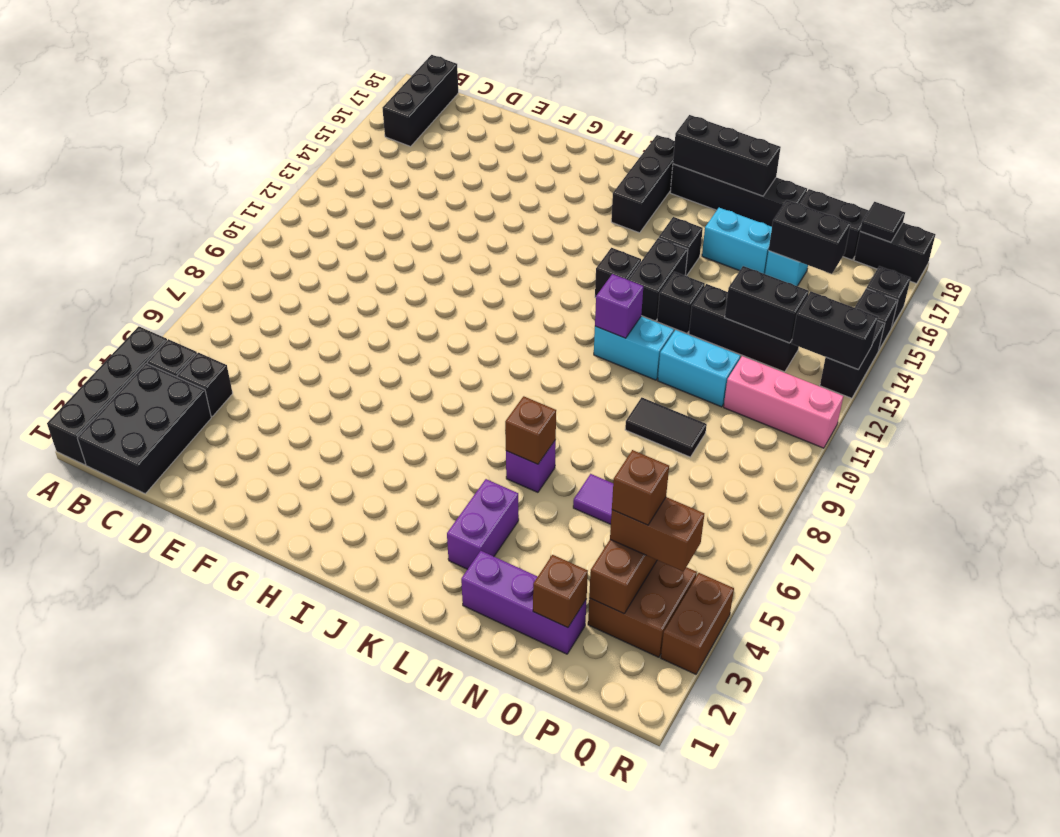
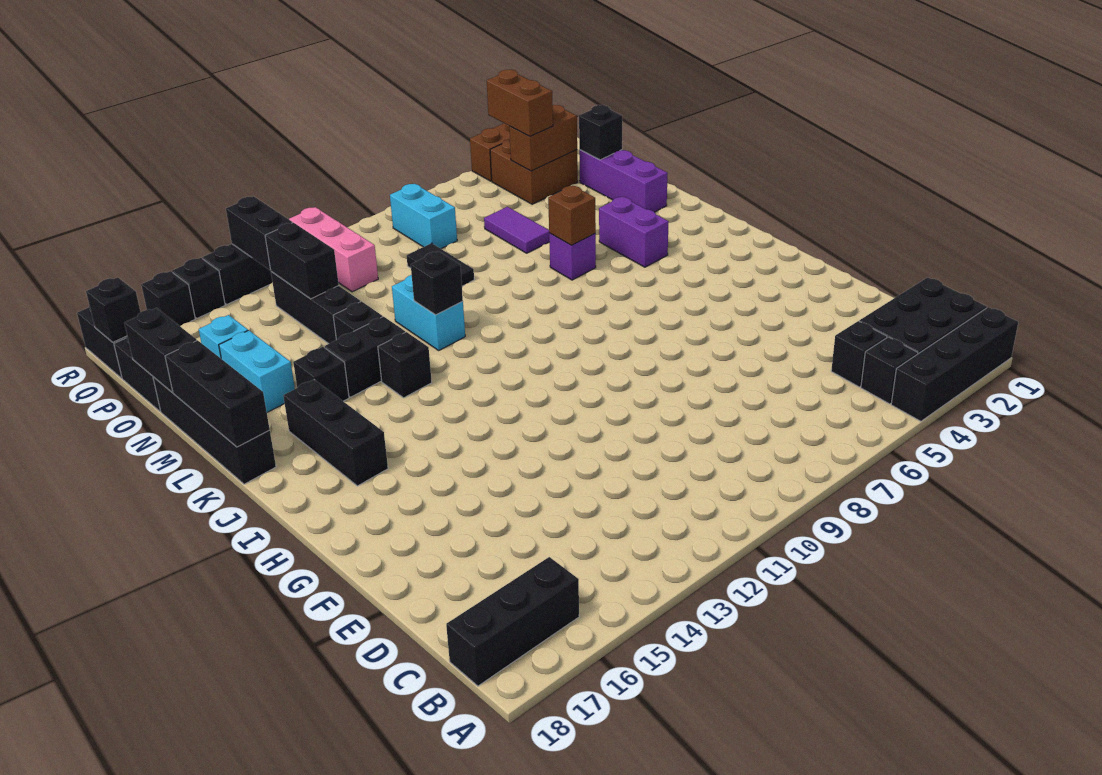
black brick J16:J18 level 1 -> black brick I16:K16 level 1
purple brick L3:L4 level 1 -> purple brick K4:L4 level 1
purple brick L11 level 2 -> black brick L11 level 2
cyan brick N11:O11 level 1 -> cyan brick P8:Q8 level 1
brown brick O2 level 2 -> black brick O2 level 2
black brick O16:P16 level 2 -> black brick N18:O18 level 2
brown brick P4 level 4 -> none
black tile Q18 level 2 -> black brick Q18 level 2

